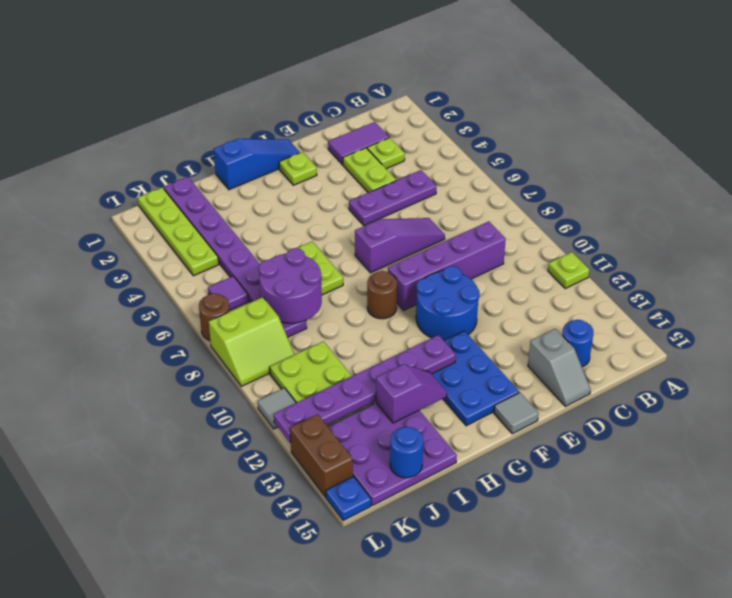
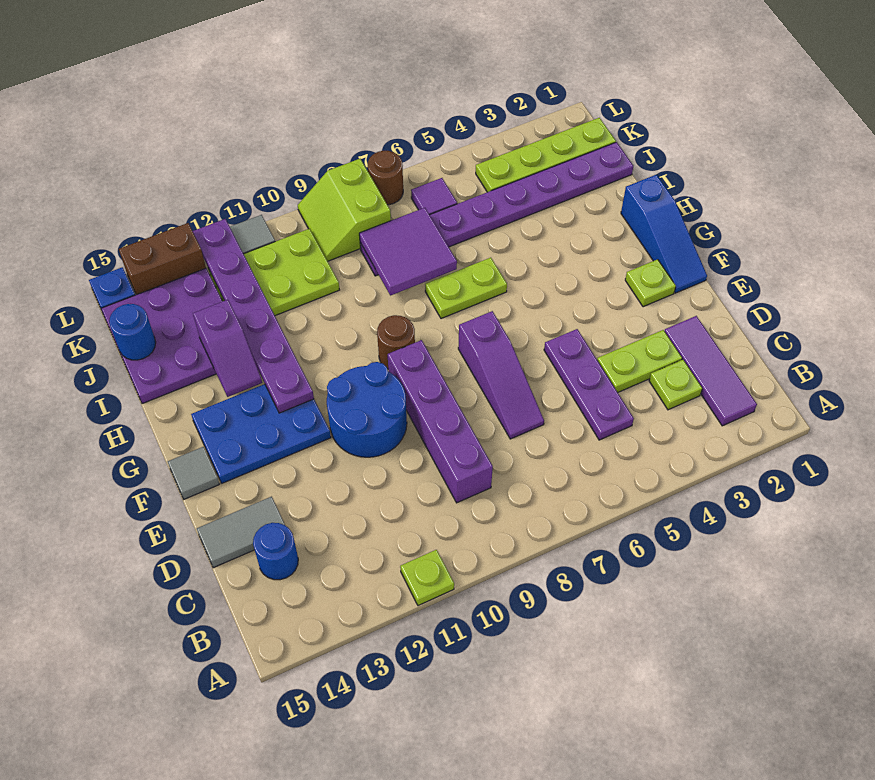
purple tile C2:D2 level 1 -> purple tile B2:D2 level 1
grey slope D14:D15 level 1 top 14 -> grey tile D14:D15 level 1
purple round brick I7:J8 level 2 -> purple tile I7:J8 level 2

